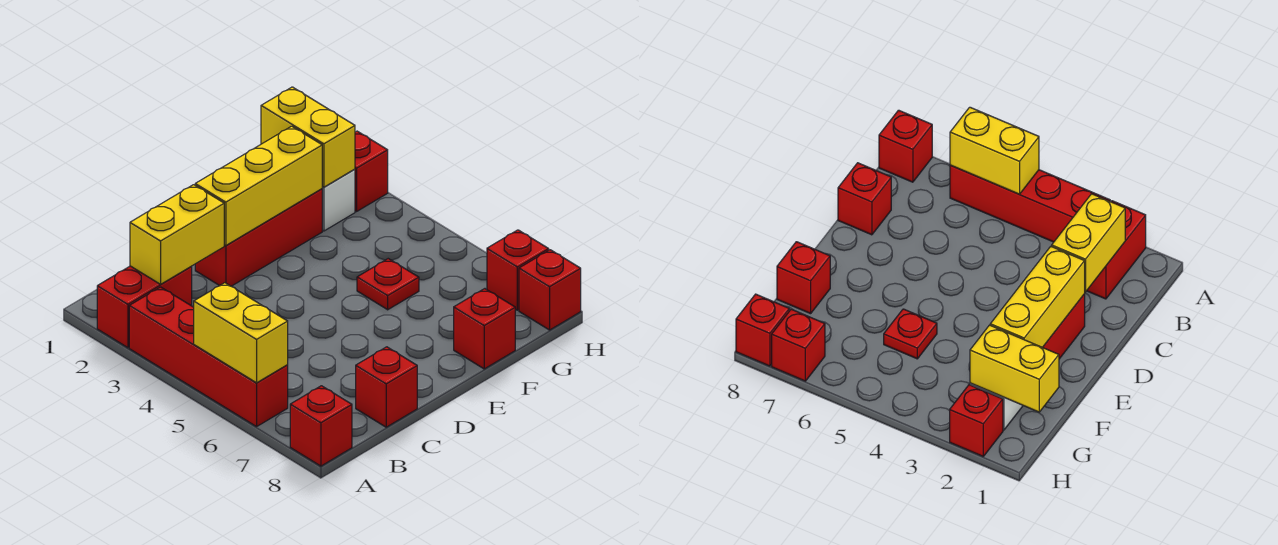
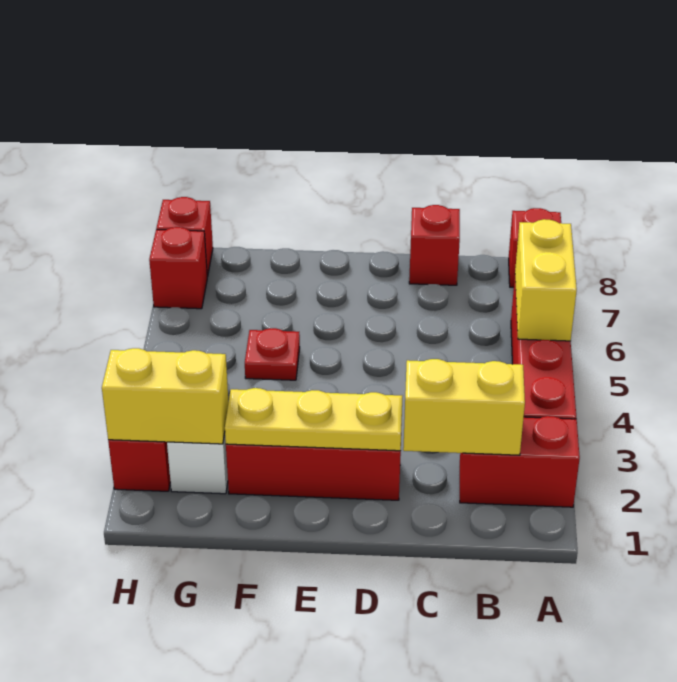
yellow brick D2:F2 level 2 -> yellow plate D2:F2 level 2
red brick F8 level 1 -> none
yellow brick G1:G2 level 2 -> yellow brick G2:H2 level 2

